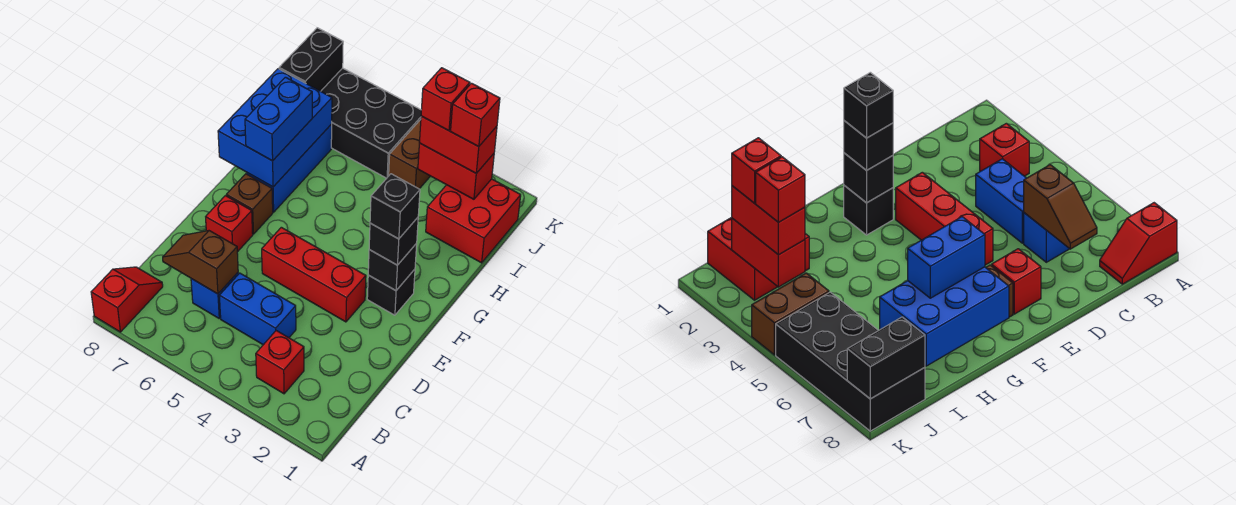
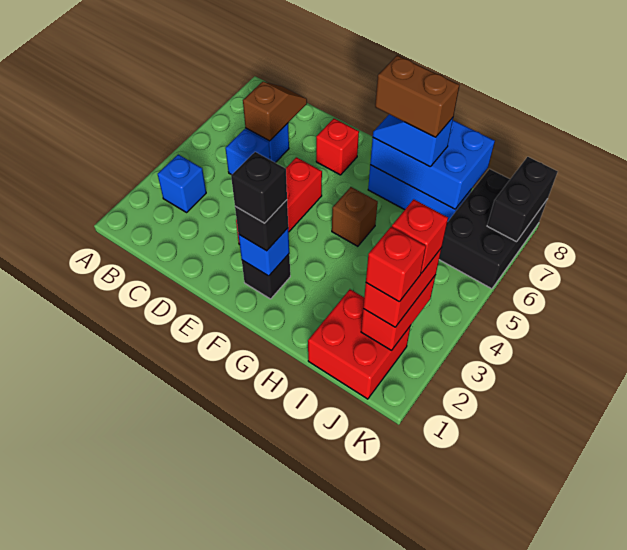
red slope A8:B8 level 1 top A -> none
red brick B3 level 1 -> blue brick B3 level 1
blue brick C4:C5 level 1 -> blue brick C5 level 1
black brick F2 level 2 -> blue brick F2 level 2
brown brick F7 level 1 -> brown brick G5 level 1
blue brick G7:H7 level 3 -> blue slope G7:H7 level 3 top H
brown brick J4:K4 level 1 -> brown brick G7:H7 level 4
black brick J5:K8 level 1 -> black brick J6:K8 level 1
black brick J8:K8 level 2 -> black brick K7:K8 level 2

